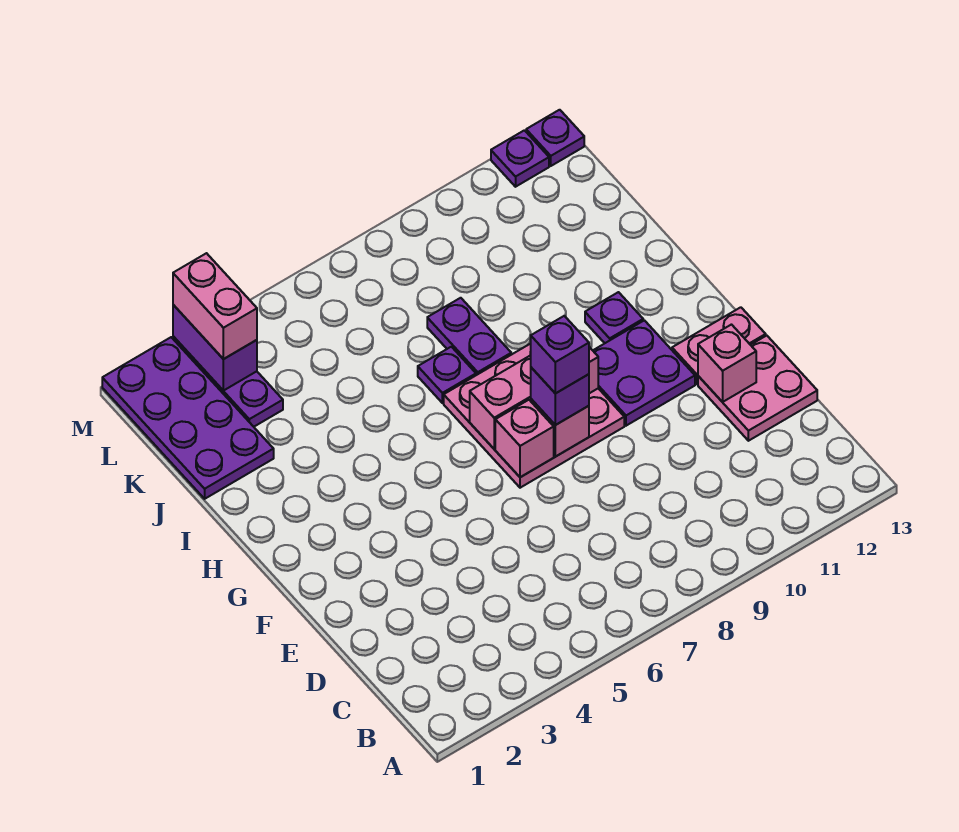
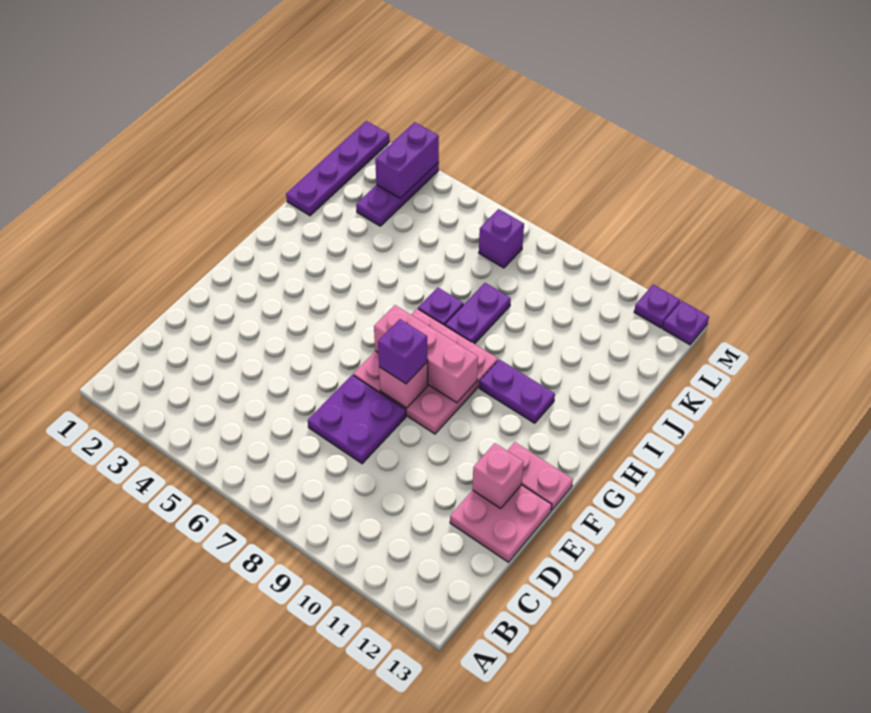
pink brick F7 level 2 -> none
purple brick F8 level 4 -> purple brick L7 level 1
purple plate F10:G11 level 1 -> purple plate D7:E8 level 1
purple plate H11 level 1 -> purple plate H10:H11 level 1
purple plate J1:M2 level 1 -> purple plate J1:M1 level 1
pink brick L3:M3 level 3 -> none

